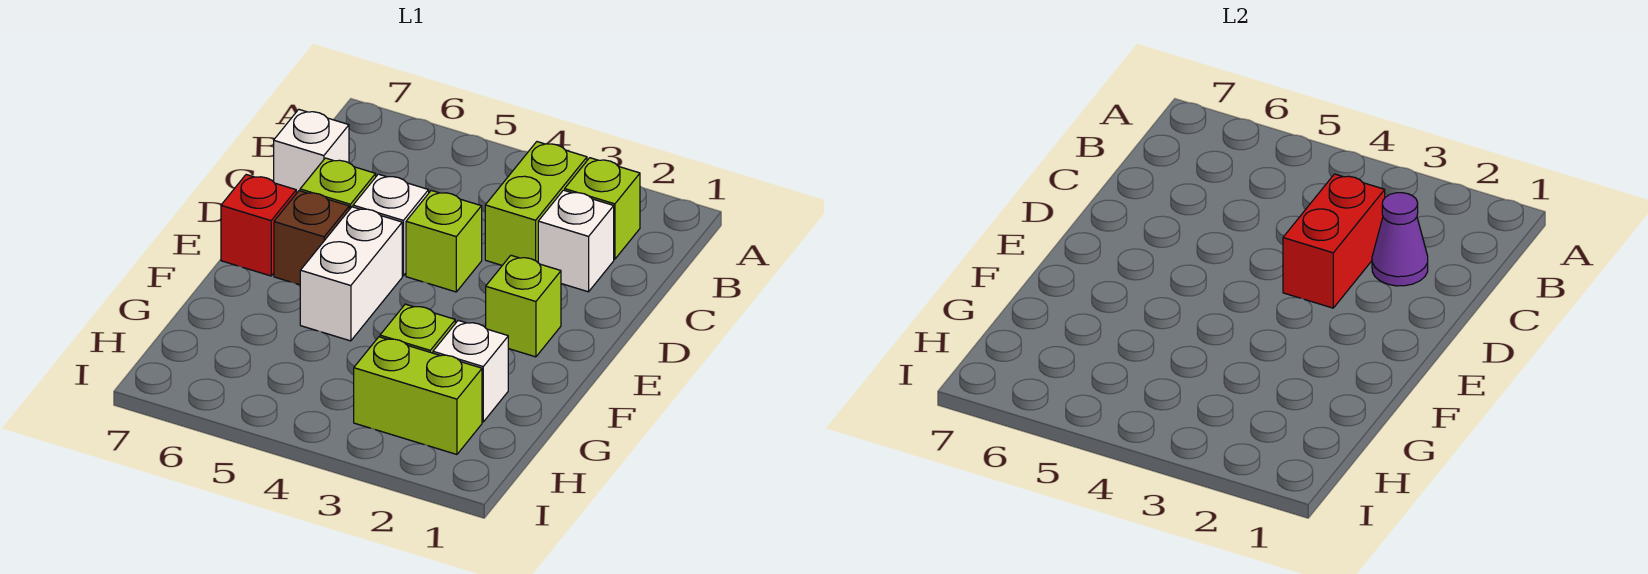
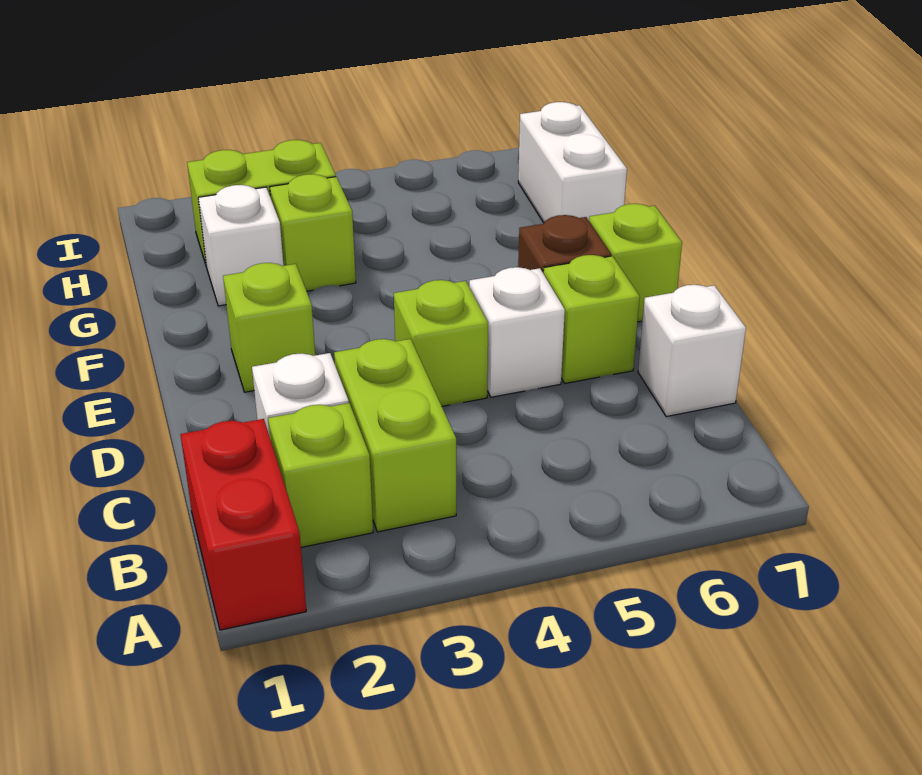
purple cone C2 level 2 -> none
red brick C3:D3 level 2 -> red brick A1:B1 level 1
white brick E5:F5 level 1 -> white brick G7:H7 level 1
red brick E7 level 1 -> lime brick E7 level 1

